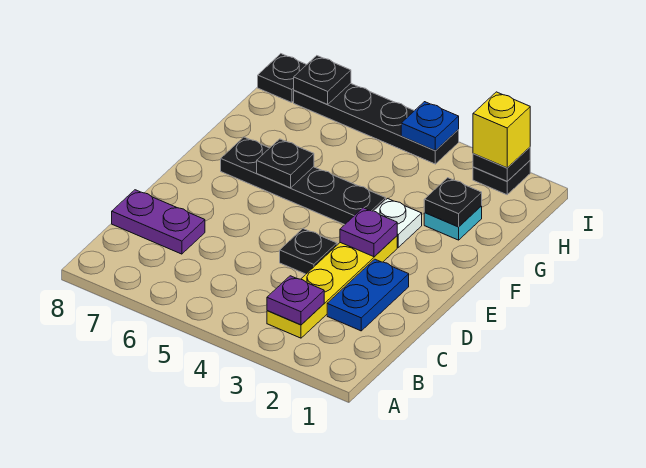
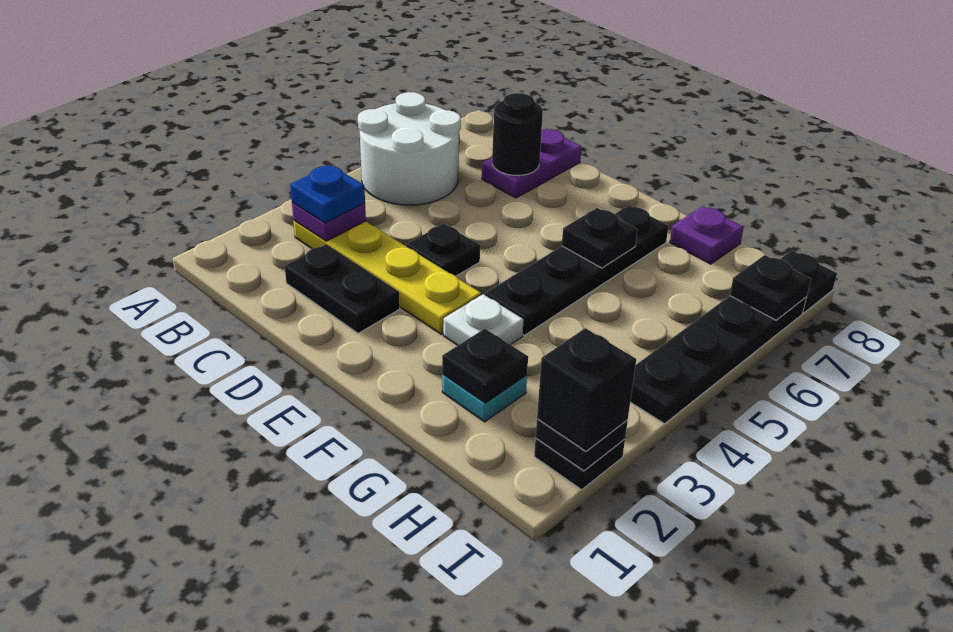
none -> white round brick A5:B6 level 1
blue plate C2:D2 level 1 -> black plate C2:D2 level 1
none -> black round brick C7 level 2
purple plate E3 level 2 -> purple plate G8 level 1
yellow brick I2 level 3 -> black brick I2 level 3
blue plate I4 level 2 -> blue plate B3 level 3

